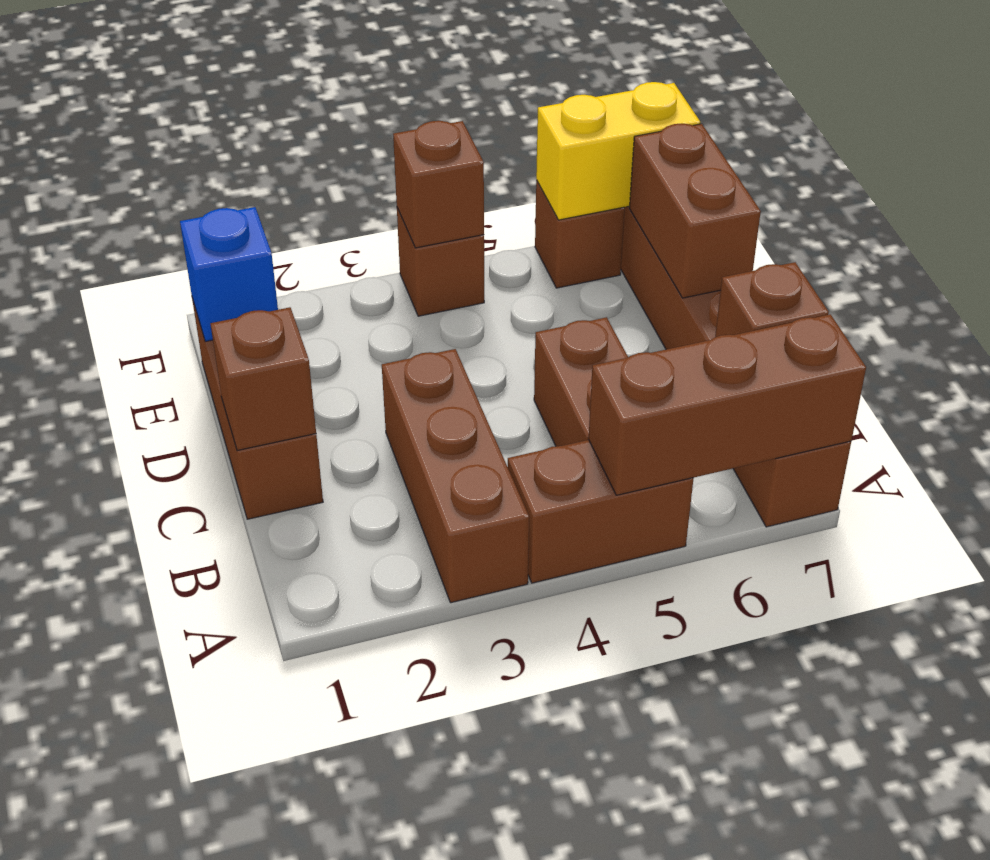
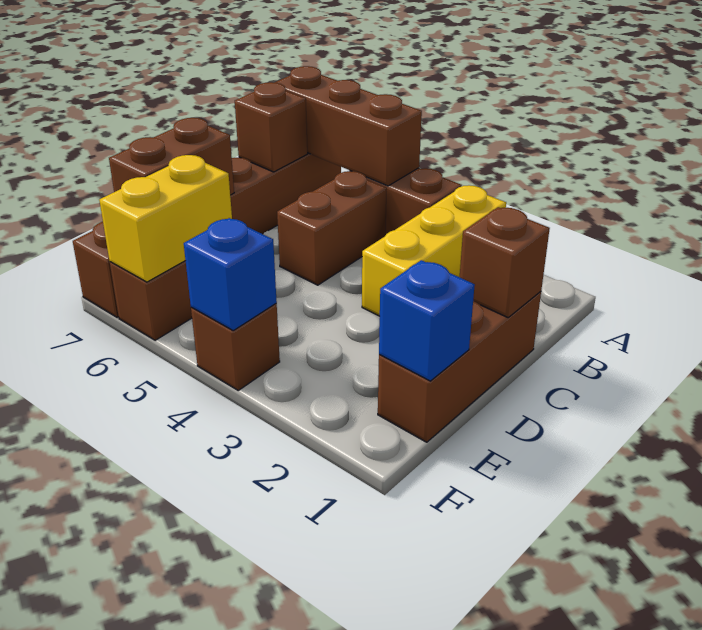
brown brick A3:C3 level 1 -> yellow brick A3:C3 level 1
brown brick F4 level 2 -> blue brick F4 level 2
yellow brick F6:F7 level 2 -> yellow brick E6:F6 level 2

